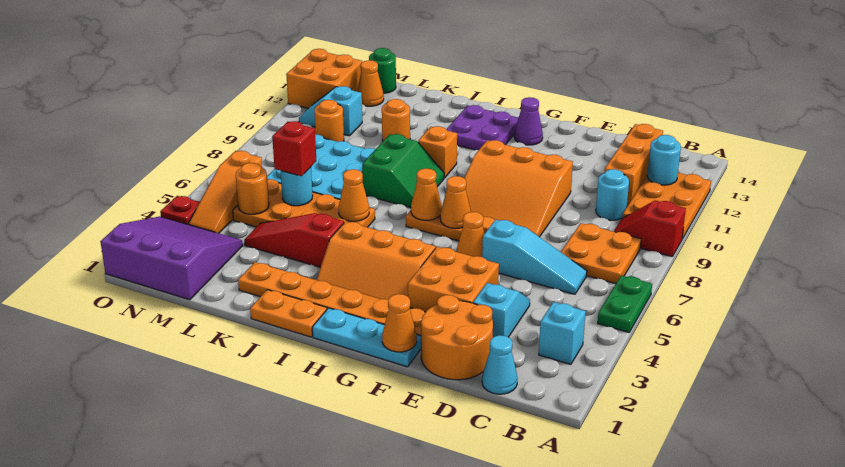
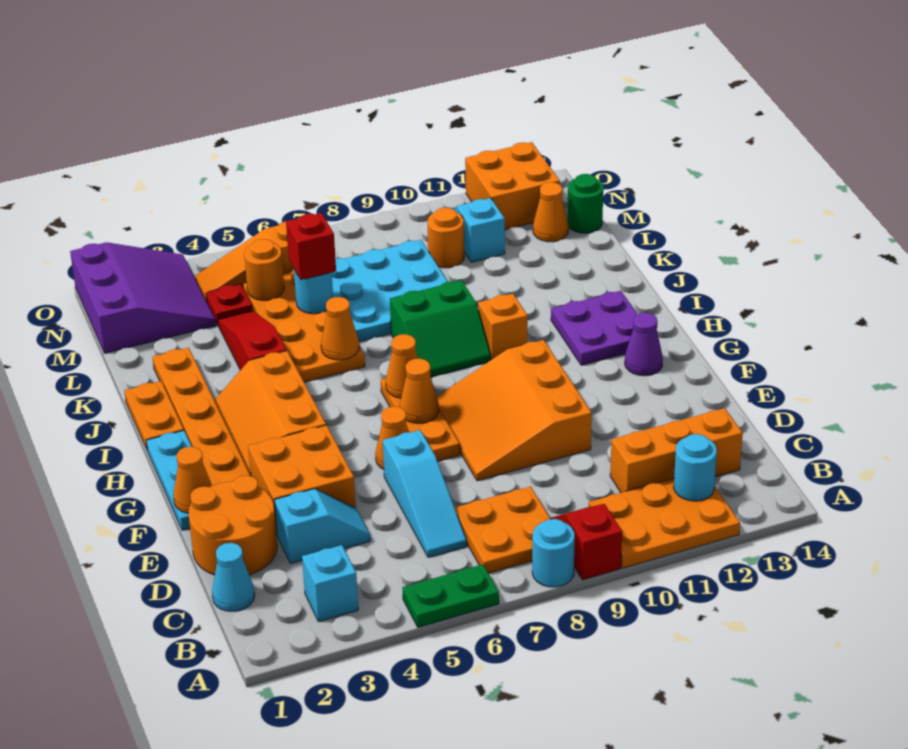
cyan round brick C10 level 1 -> cyan round brick A8 level 1
orange round brick K11 level 1 -> none
red plate O4 level 1 -> red plate M4 level 1

